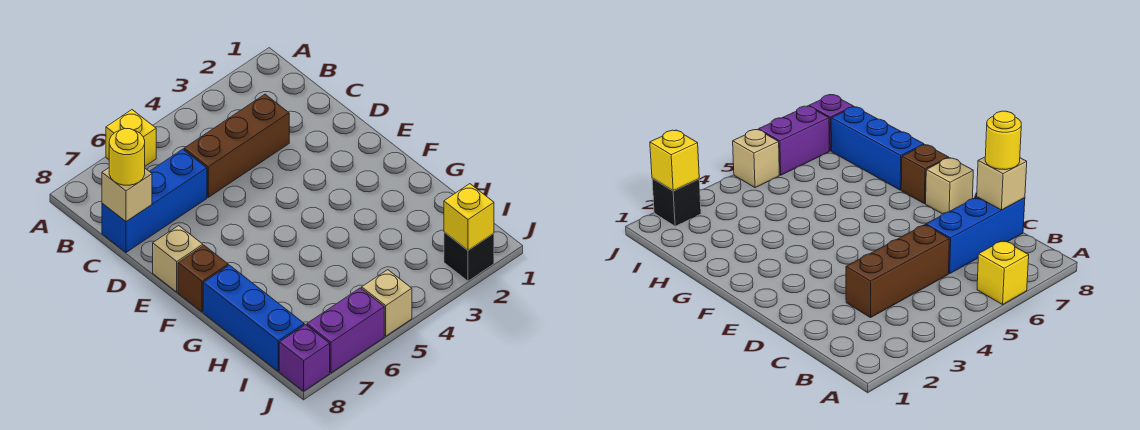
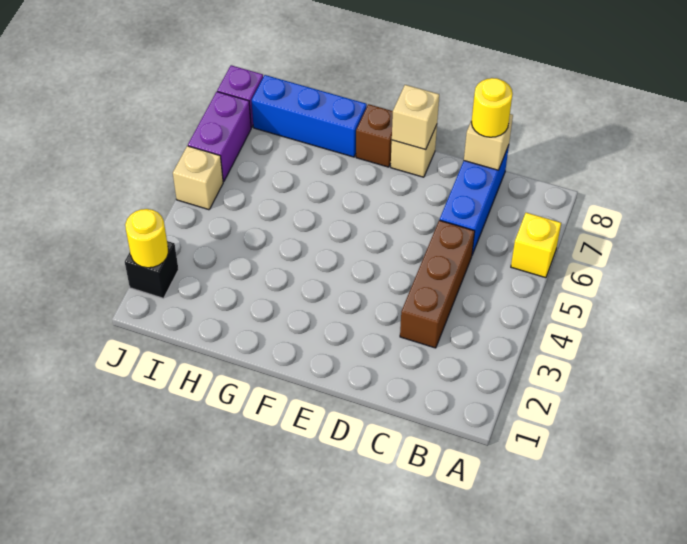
none -> tan brick E8 level 2
yellow brick J2 level 2 -> yellow round brick J2 level 2

